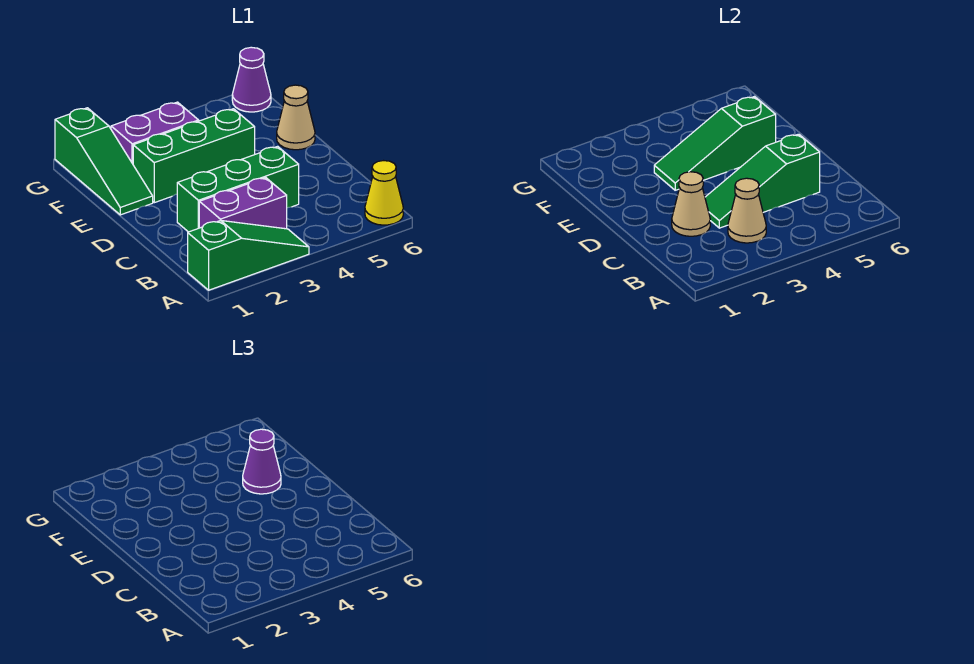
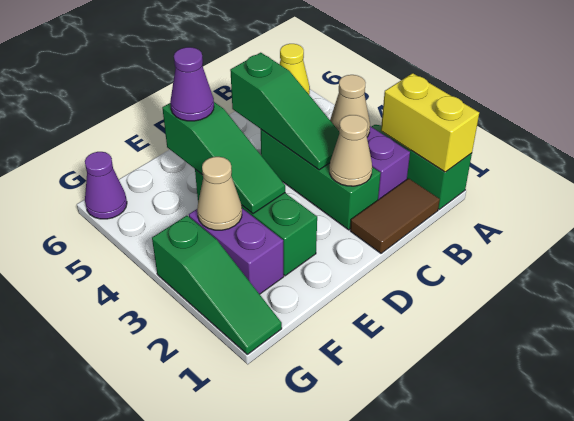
none -> yellow brick A1:A2 level 2
none -> brown tile B1:C1 level 1
green slope E1:G1 level 1 top G -> green slope G1:G3 level 1 top 3
tan cone E6 level 1 -> tan cone F3 level 2

